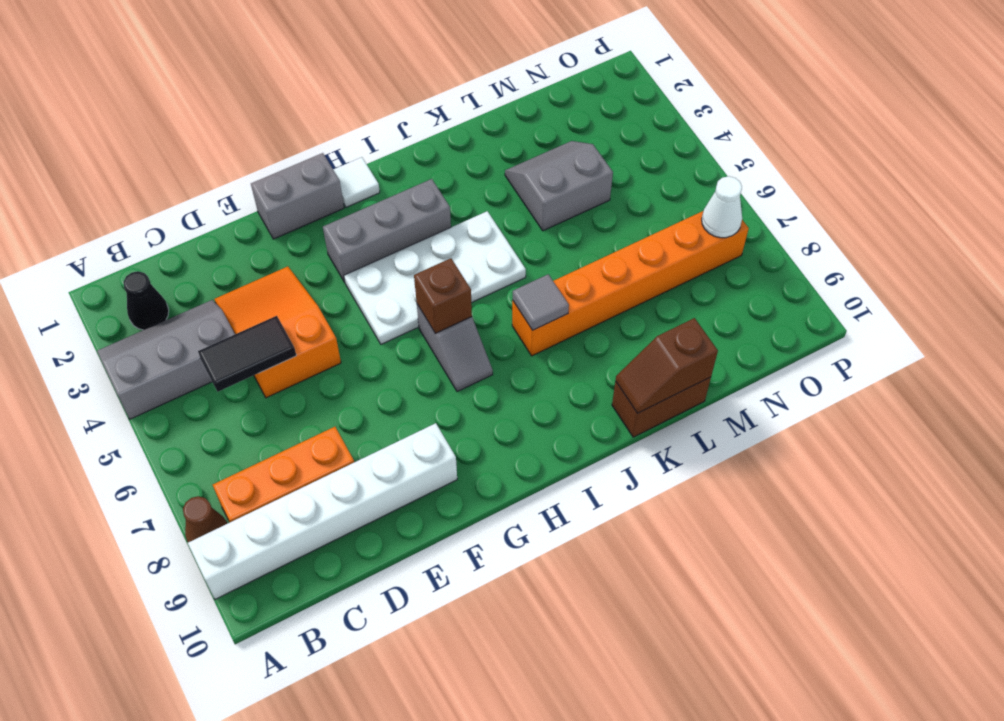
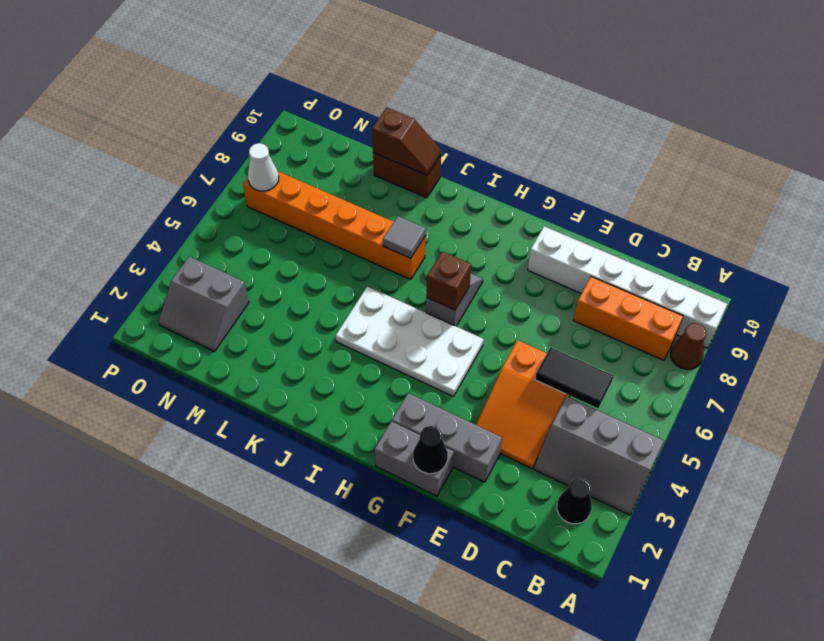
none -> black cone F1 level 2
grey brick G3:I3 level 1 -> grey brick E2:G2 level 1
white tile H1 level 1 -> none
grey slope L3:M4 level 1 top 4 -> grey slope N2:O3 level 1 top 3

